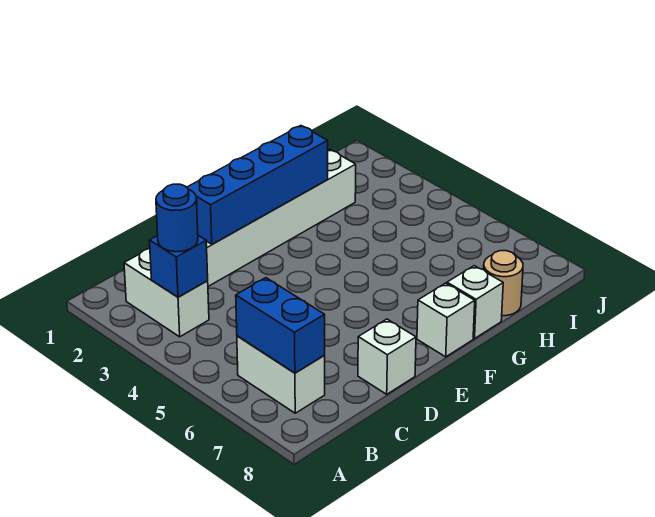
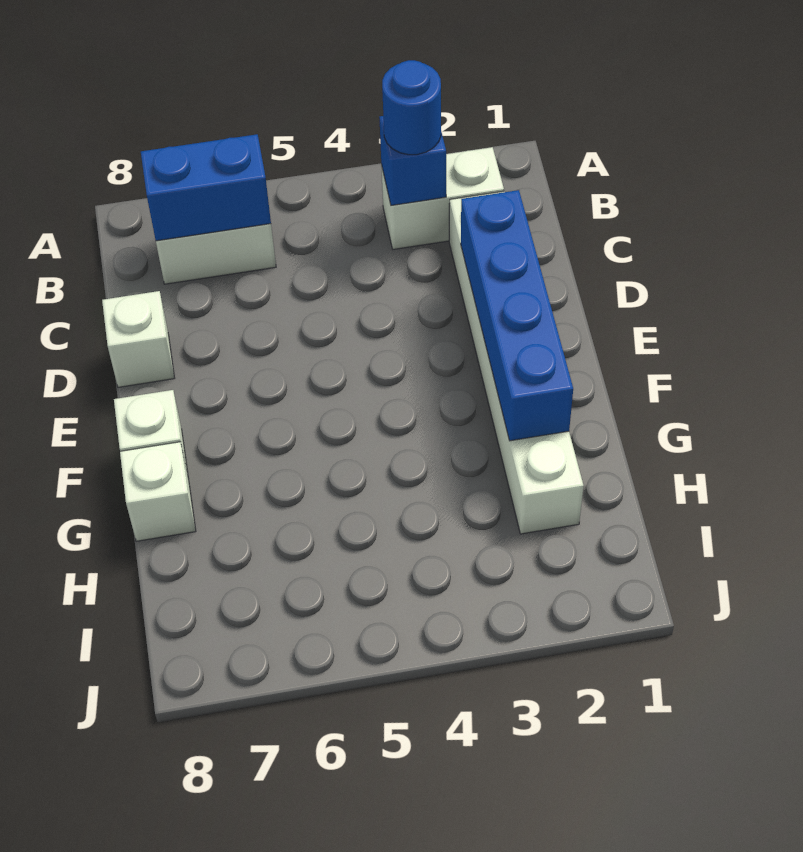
tan round brick H8 level 1 -> none

